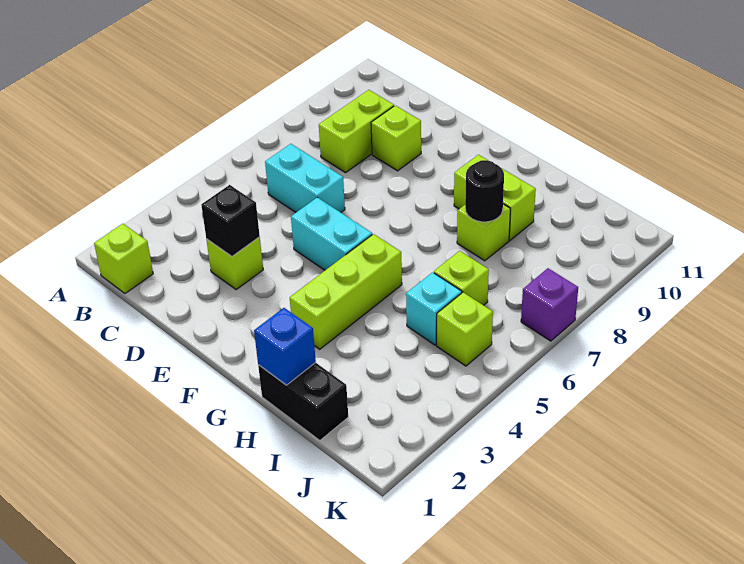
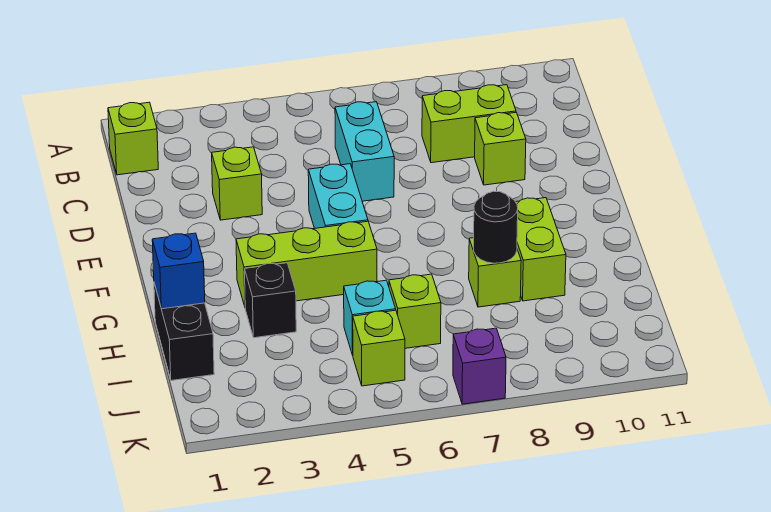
black brick D3 level 2 -> black brick H3 level 1

